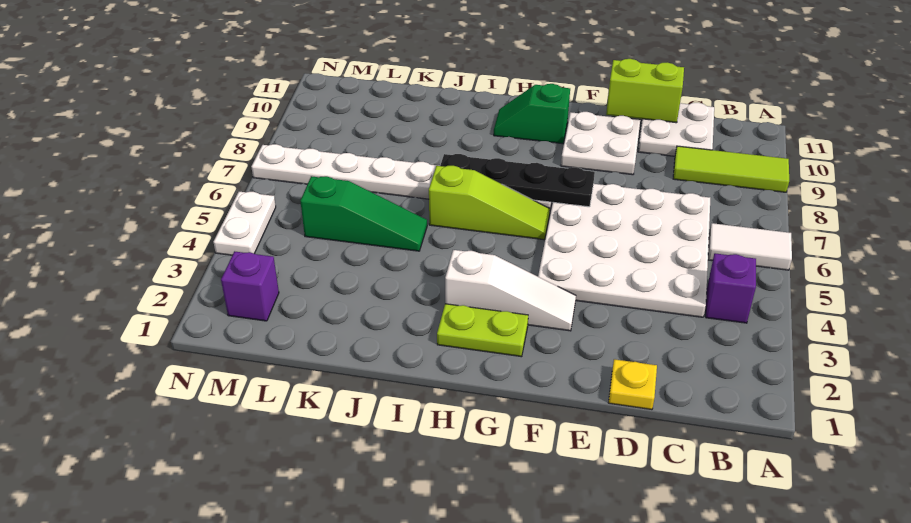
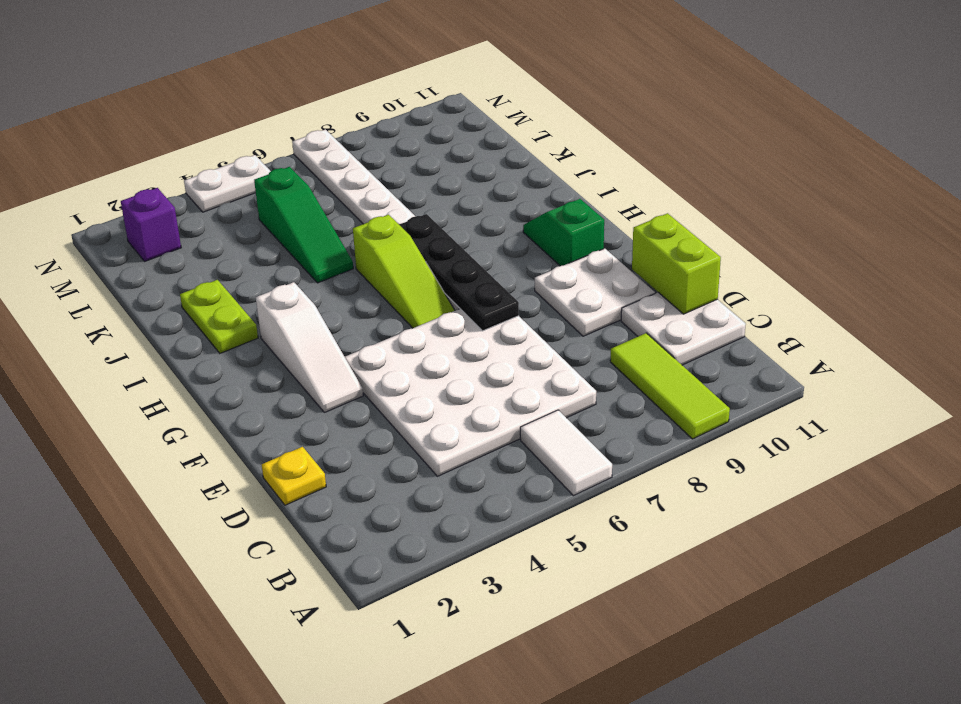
purple brick B4 level 1 -> none
lime plate G2:H2 level 1 -> lime plate I2:J2 level 1

